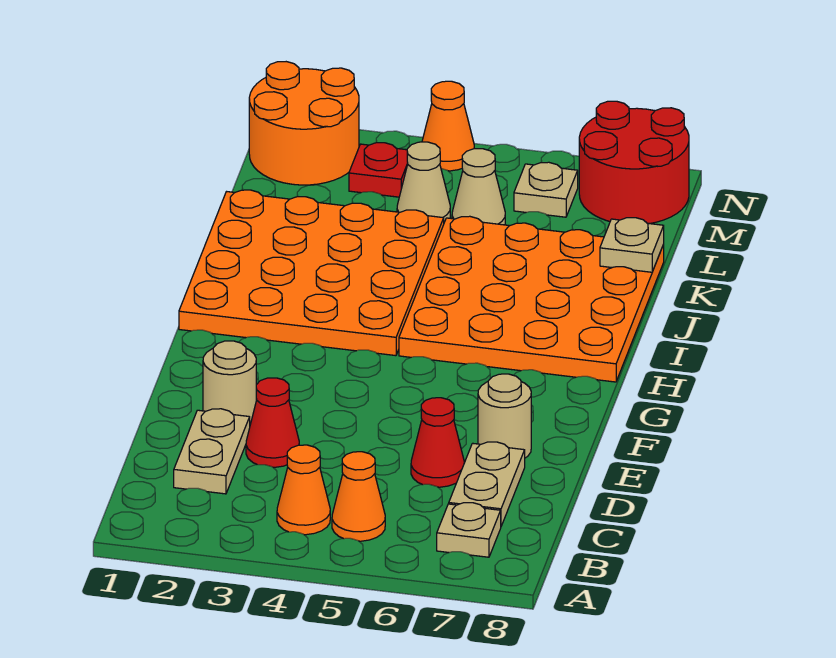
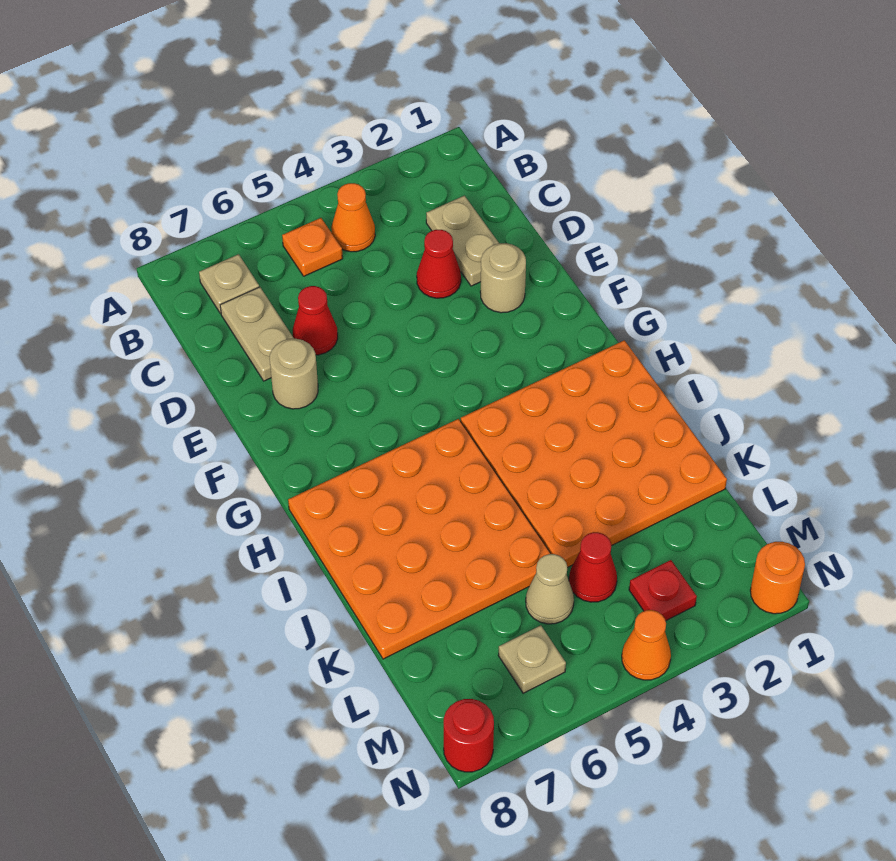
orange cone B5 level 1 -> orange plate B5 level 1
tan plate K8 level 2 -> none
tan cone L4 level 1 -> red cone L4 level 1
orange round brick M1:N2 level 1 -> orange round brick N1 level 1
red round brick M7:N8 level 1 -> red round brick N8 level 1

